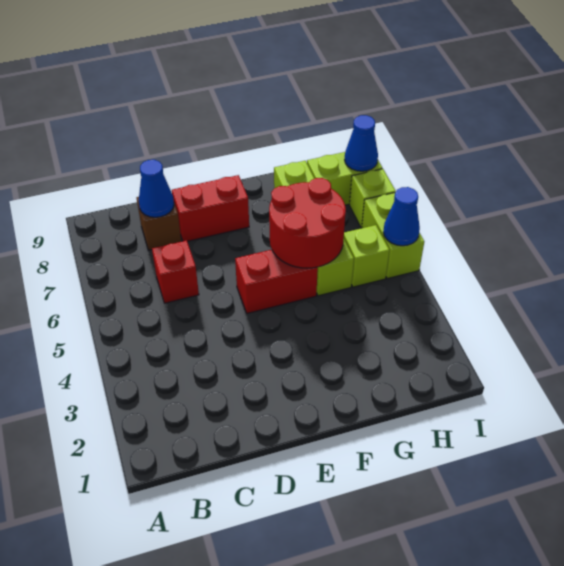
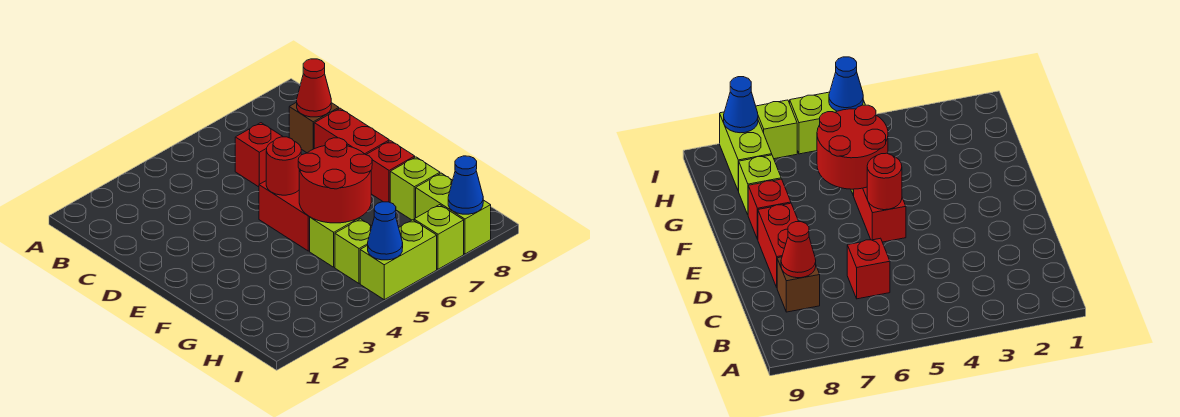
blue cone C8 level 2 -> red cone C8 level 2
none -> red round brick E5 level 2
none -> red brick F8 level 1

